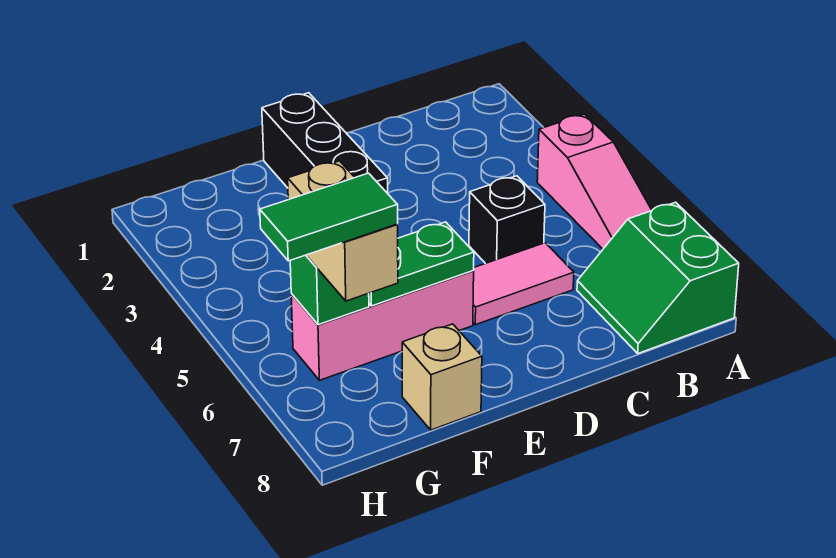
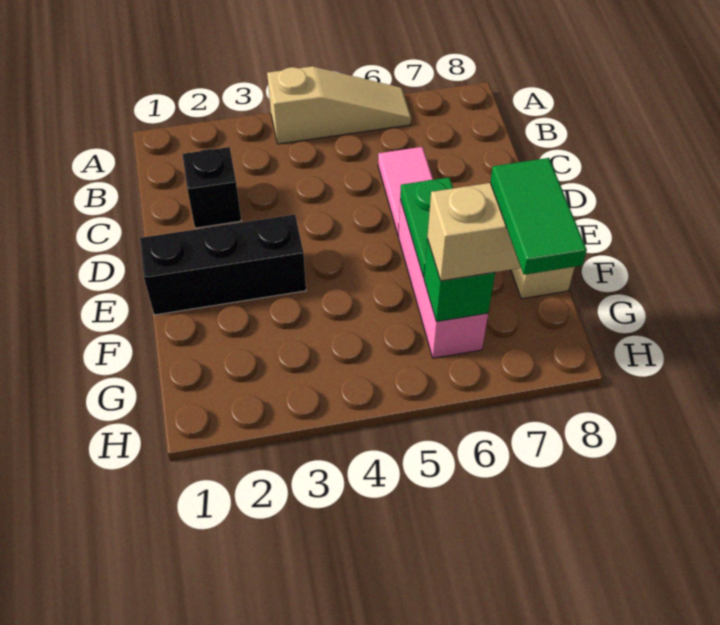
pink slope A4:A6 level 1 top 4 -> tan slope A4:A6 level 1 top 4
green slope A7:B8 level 1 top A -> none
black brick C5 level 1 -> black brick C2 level 1

